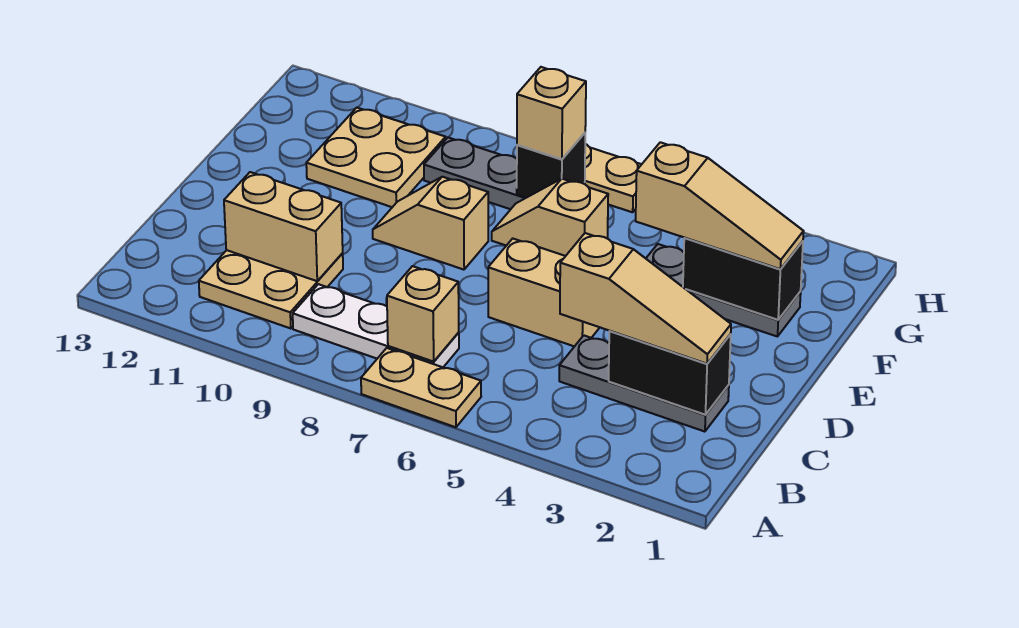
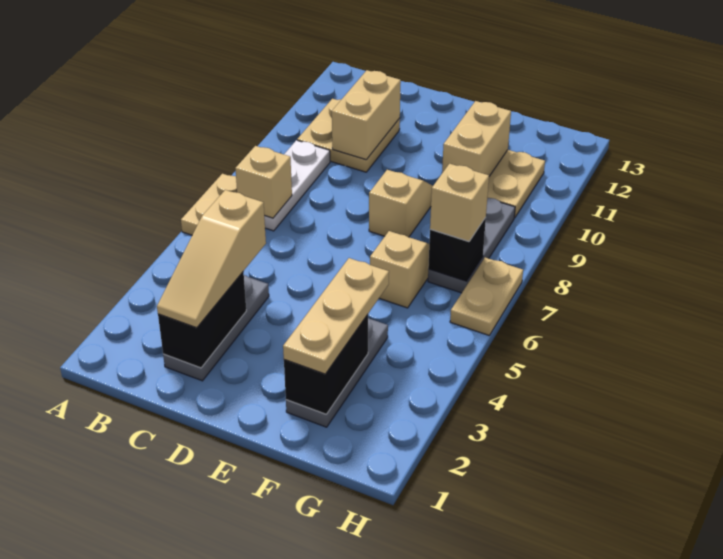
tan brick D5:D6 level 1 -> tan brick F10:F11 level 2
tan slope F2:F4 level 3 top 4 -> tan plate F2:F4 level 3

